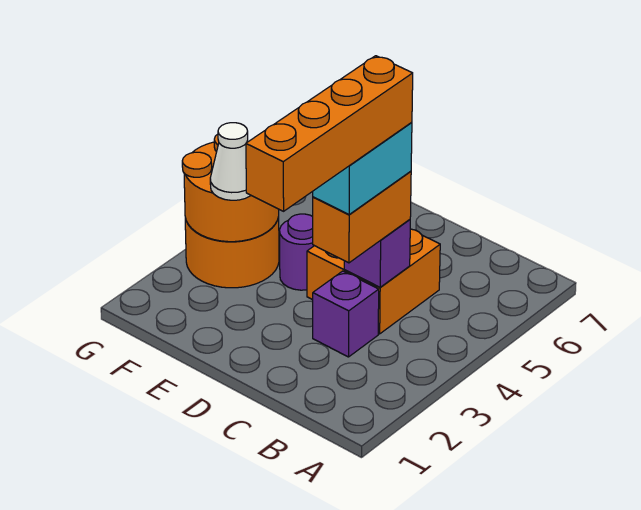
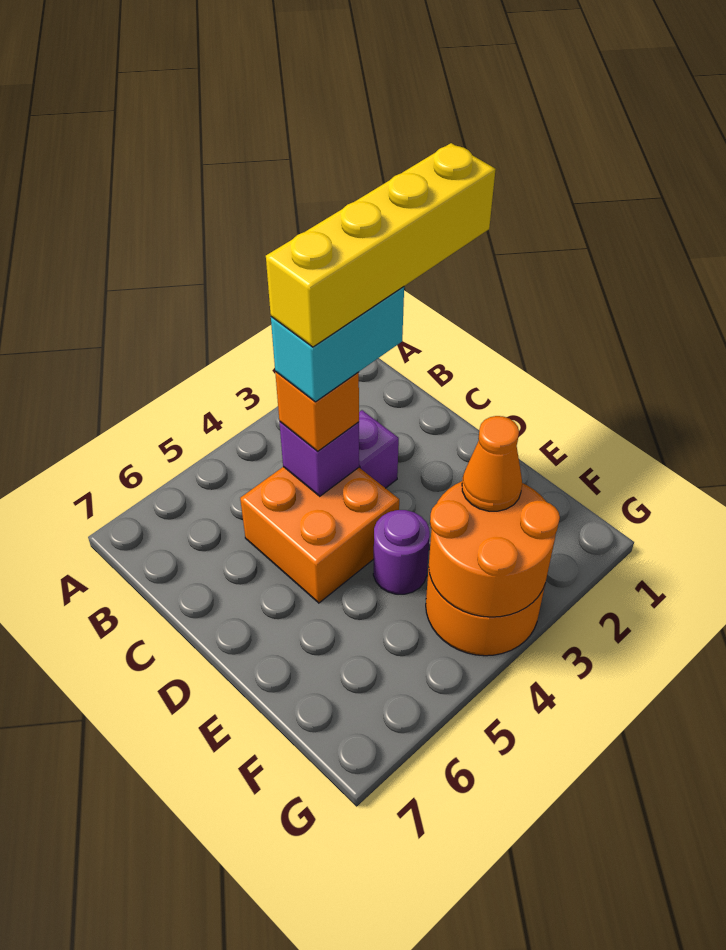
orange brick C1:C4 level 5 -> yellow brick C1:C4 level 5
orange brick C3:C4 level 3 -> orange brick C4 level 3
white cone F3 level 3 -> orange cone F3 level 3

